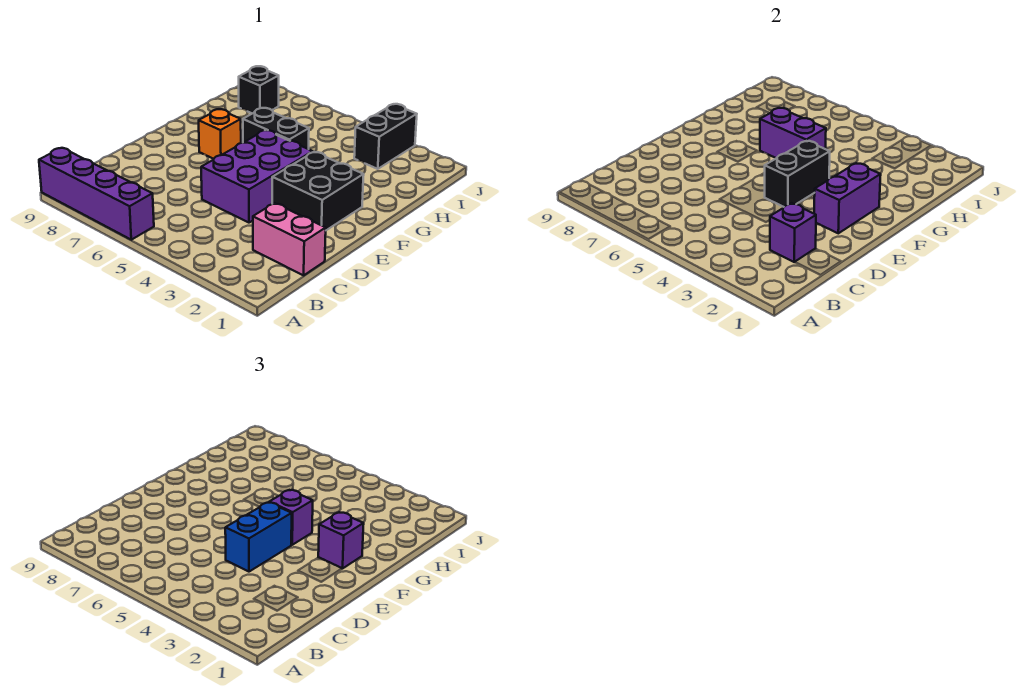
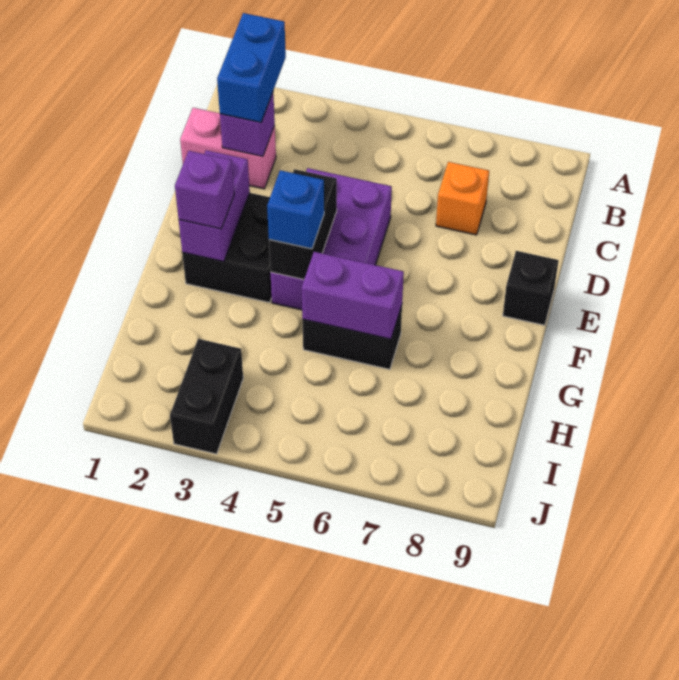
purple brick A6:A9 level 1 -> none
blue brick D4:E4 level 3 -> blue brick B2:C2 level 3
purple brick F4 level 3 -> blue brick F4 level 3
orange brick F7 level 1 -> orange brick C7 level 1
black brick I8 level 1 -> black brick E9 level 1

